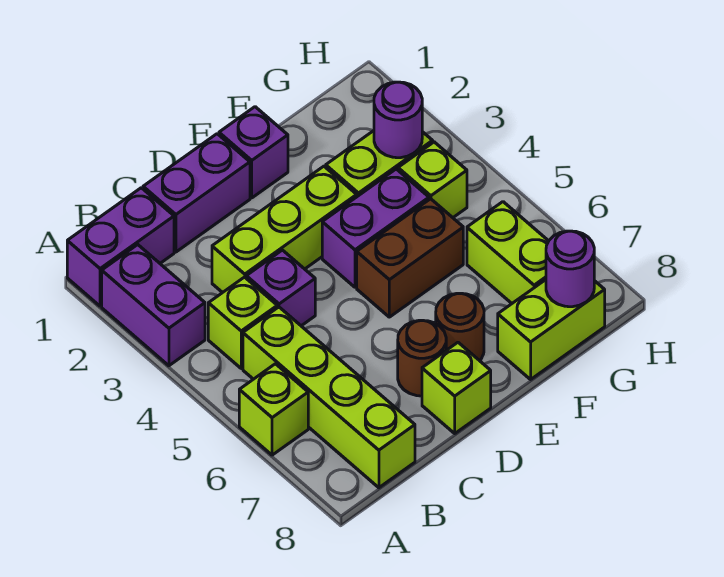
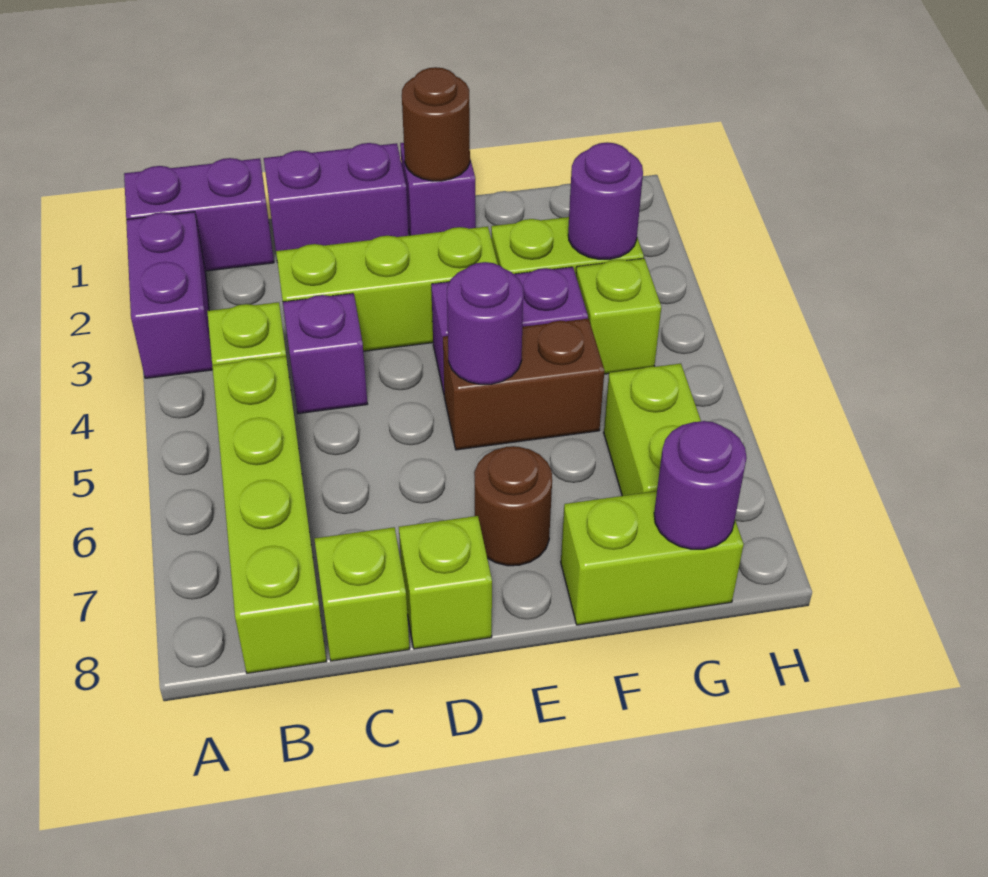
lime brick A6 level 1 -> lime brick C8 level 1
brown round brick D7 level 1 -> brown round brick E1 level 2
none -> purple round brick E5 level 2

